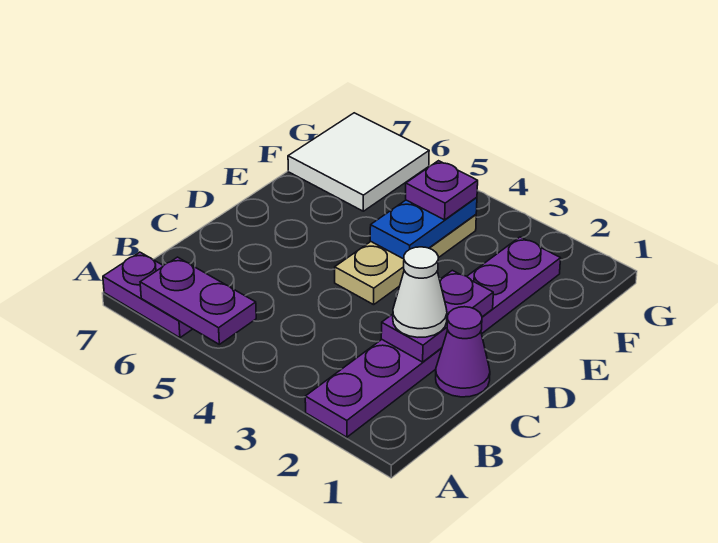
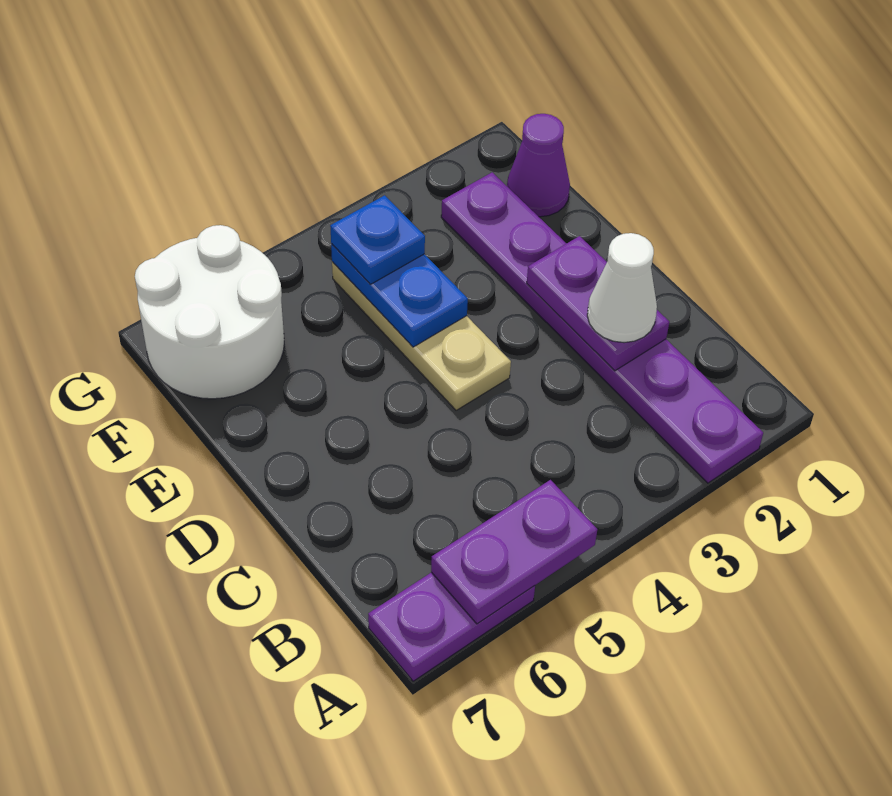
purple cone C1 level 1 -> purple cone F1 level 1
purple plate F4 level 3 -> blue plate F4 level 3
white tile F6:G7 level 1 -> white round brick F6:G7 level 1

